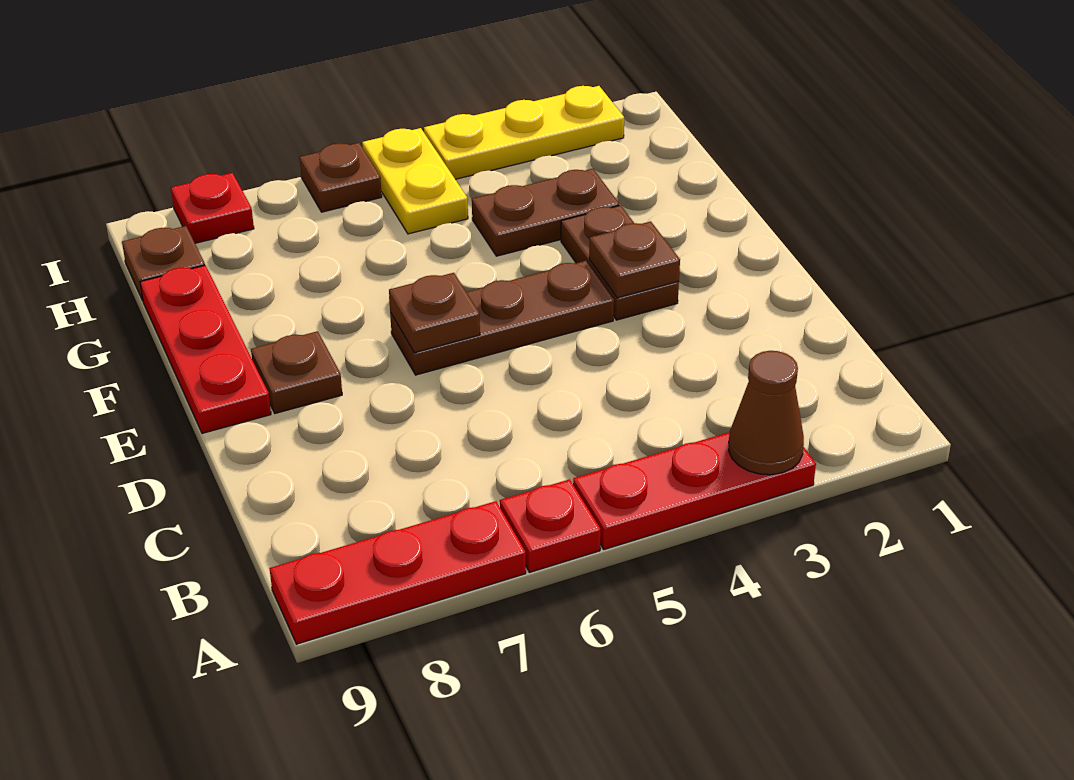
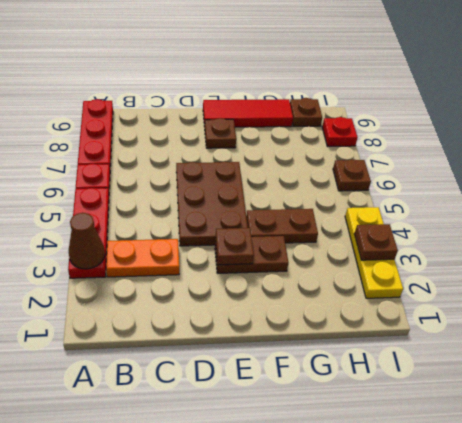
none -> orange plate B3:C3 level 1
brown plate E4:E6 level 1 -> brown plate D4:E6 level 1
brown plate E6 level 2 -> brown plate I3 level 2
red plate E9:G9 level 1 -> red tile E9:G9 level 1
brown plate G3:G4 level 1 -> brown plate F4:G4 level 1
yellow plate H5:I5 level 1 -> none

